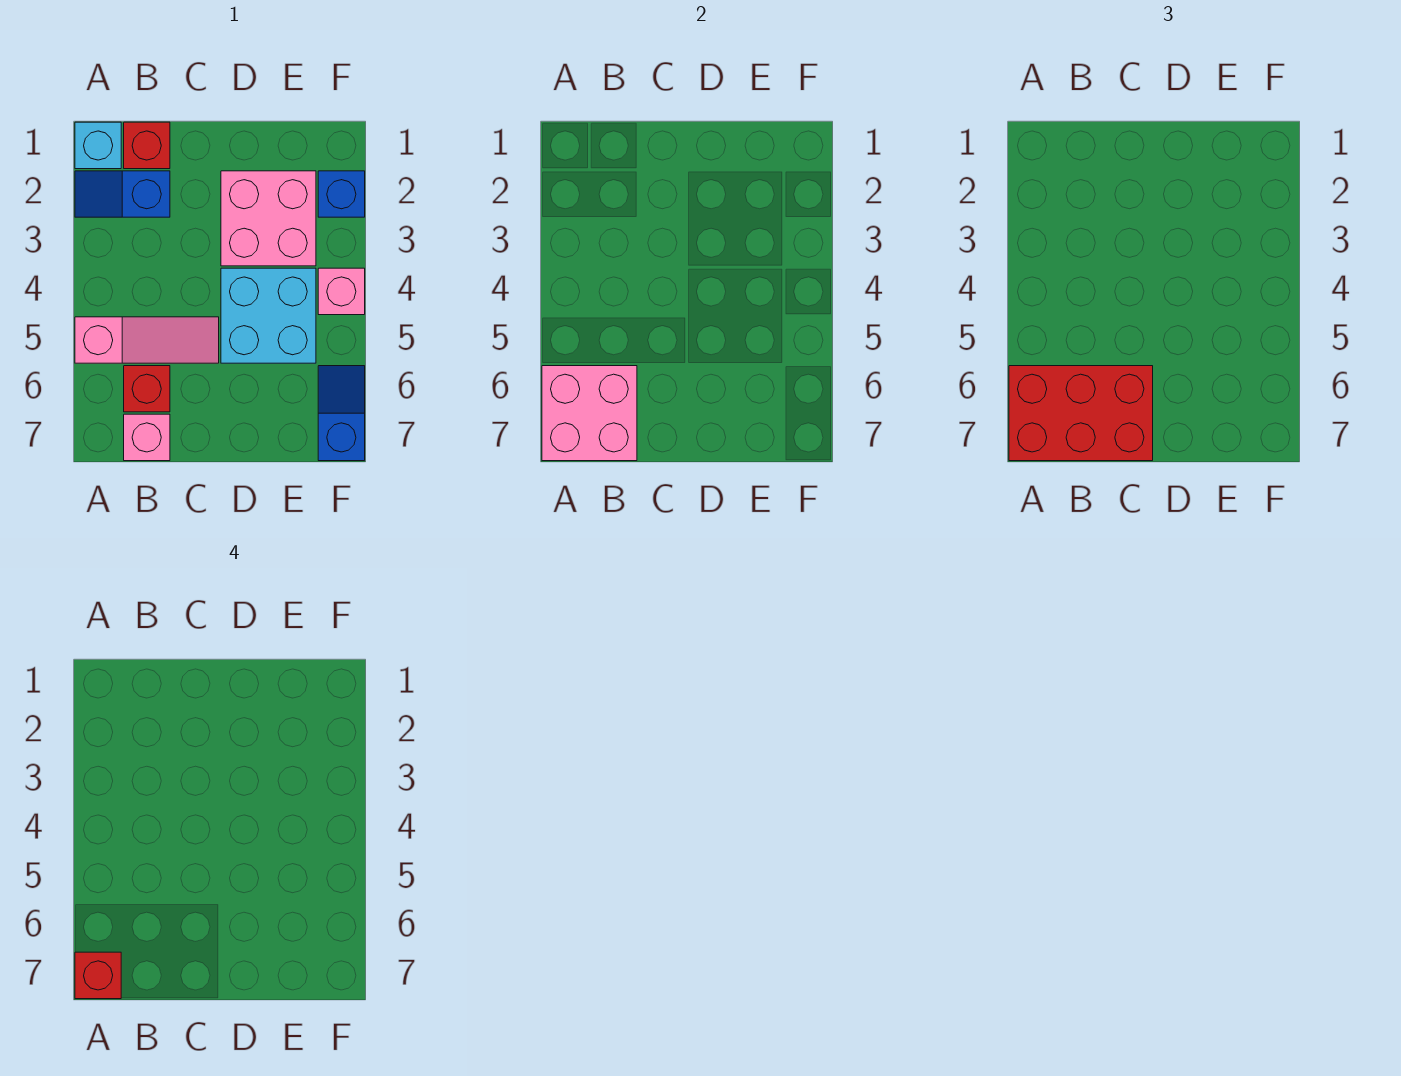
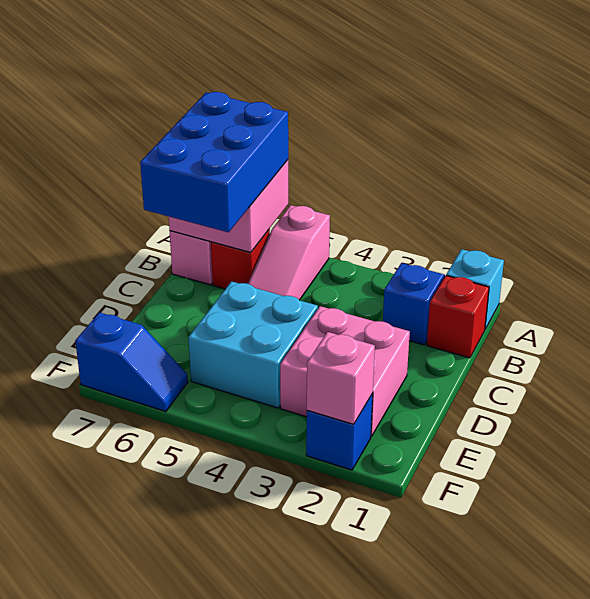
red brick A6:C7 level 3 -> blue brick A6:C7 level 3
red brick A7 level 4 -> none
pink brick F4 level 1 -> pink brick F2 level 2

